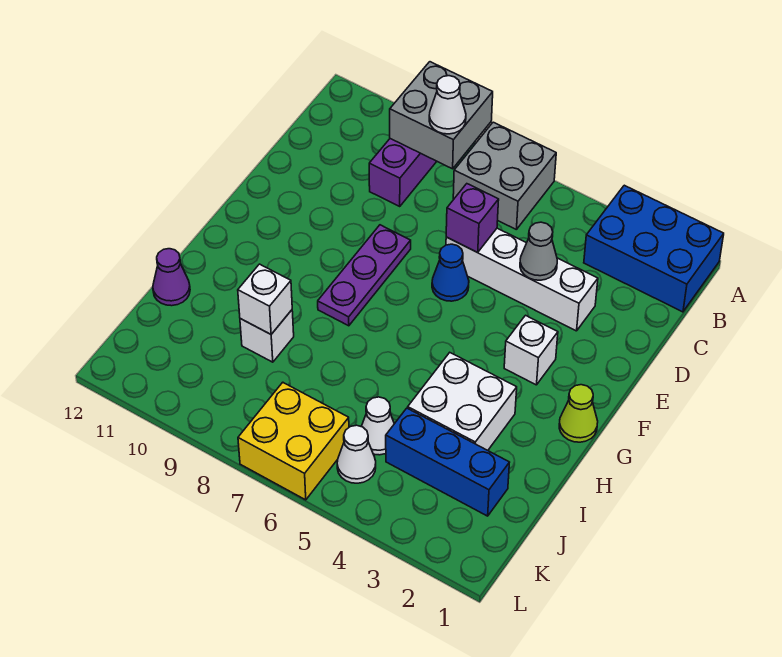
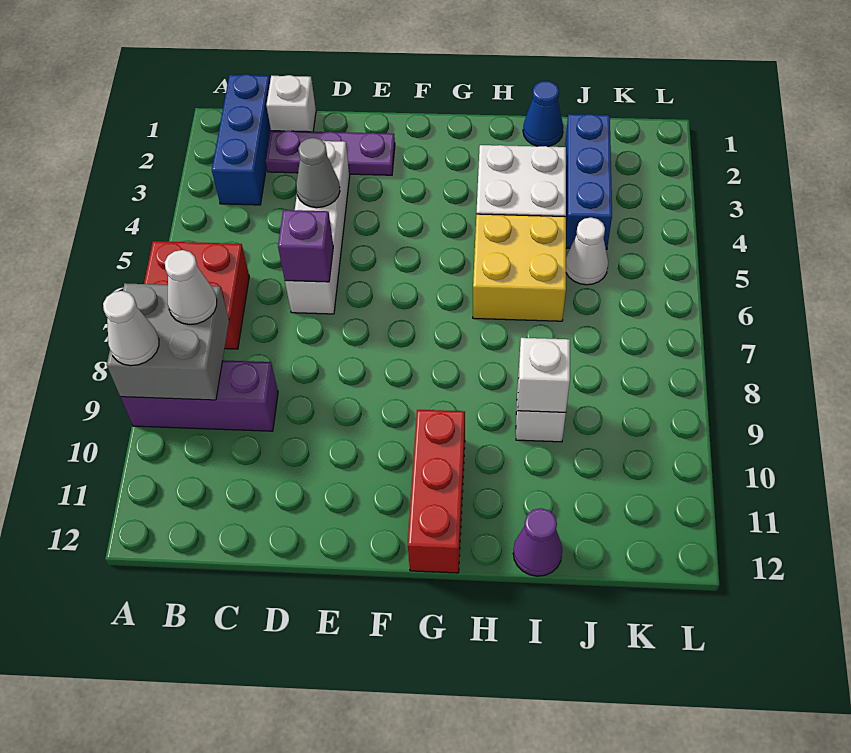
blue brick A1:B3 level 1 -> blue brick B1:B3 level 1
grey brick A6:B7 level 1 -> red brick A6:B7 level 1
blue cone E6 level 1 -> blue cone I1 level 1
purple plate E8:G8 level 1 -> purple plate C2:E2 level 1
white brick F3 level 1 -> white brick C1 level 1
lime cone G1 level 1 -> none
none -> red brick G10:G12 level 1
white cone K5 level 1 -> white cone A9 level 3
yellow brick K6:L7 level 1 -> yellow brick H5:I6 level 1

